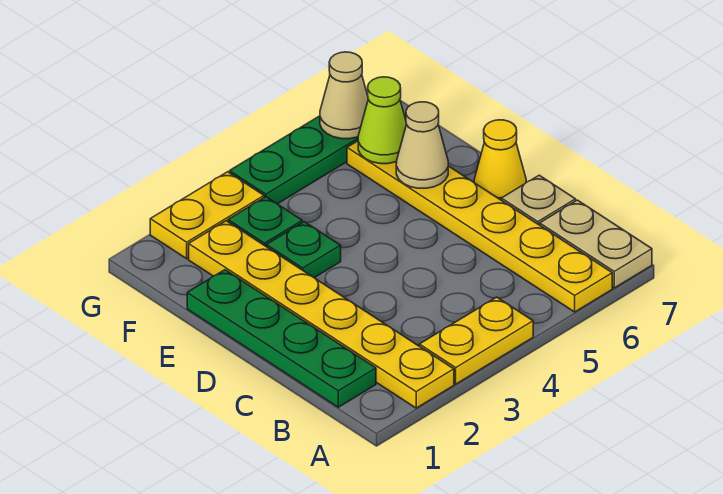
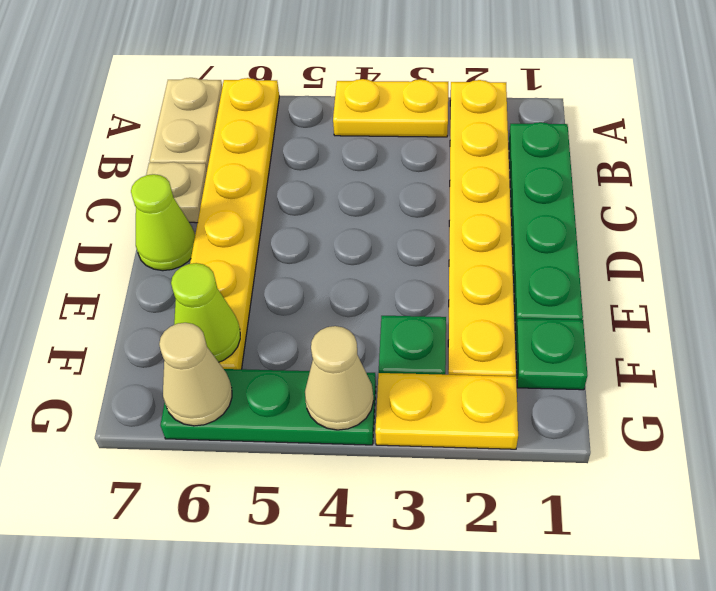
yellow cone D7 level 1 -> lime cone D7 level 1
green plate E3 level 1 -> green plate F1 level 1
tan cone E6 level 2 -> tan cone G4 level 2

